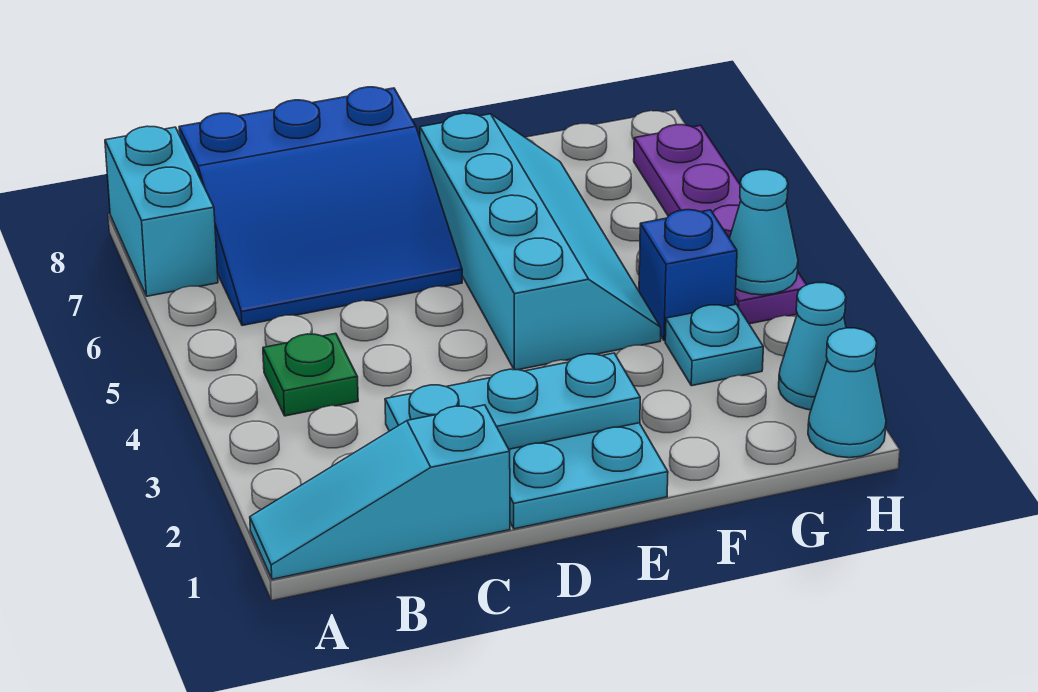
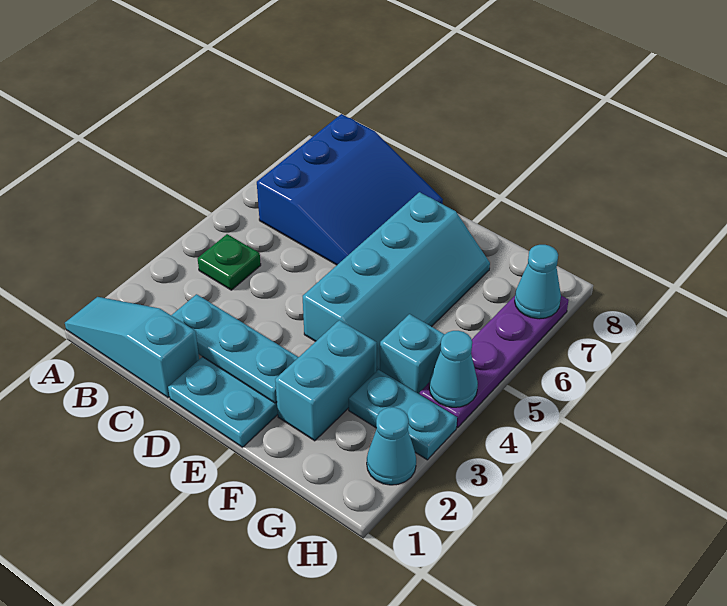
cyan brick A7:A8 level 1 -> cyan brick F2:F3 level 1
blue slope B6:D8 level 1 top 8 -> blue slope B6:D8 level 1 top B
cyan plate G3 level 1 -> cyan plate G3:H3 level 1
blue brick G4 level 1 -> cyan brick G4 level 1
cyan cone H1 level 1 -> cyan cone H7 level 2

